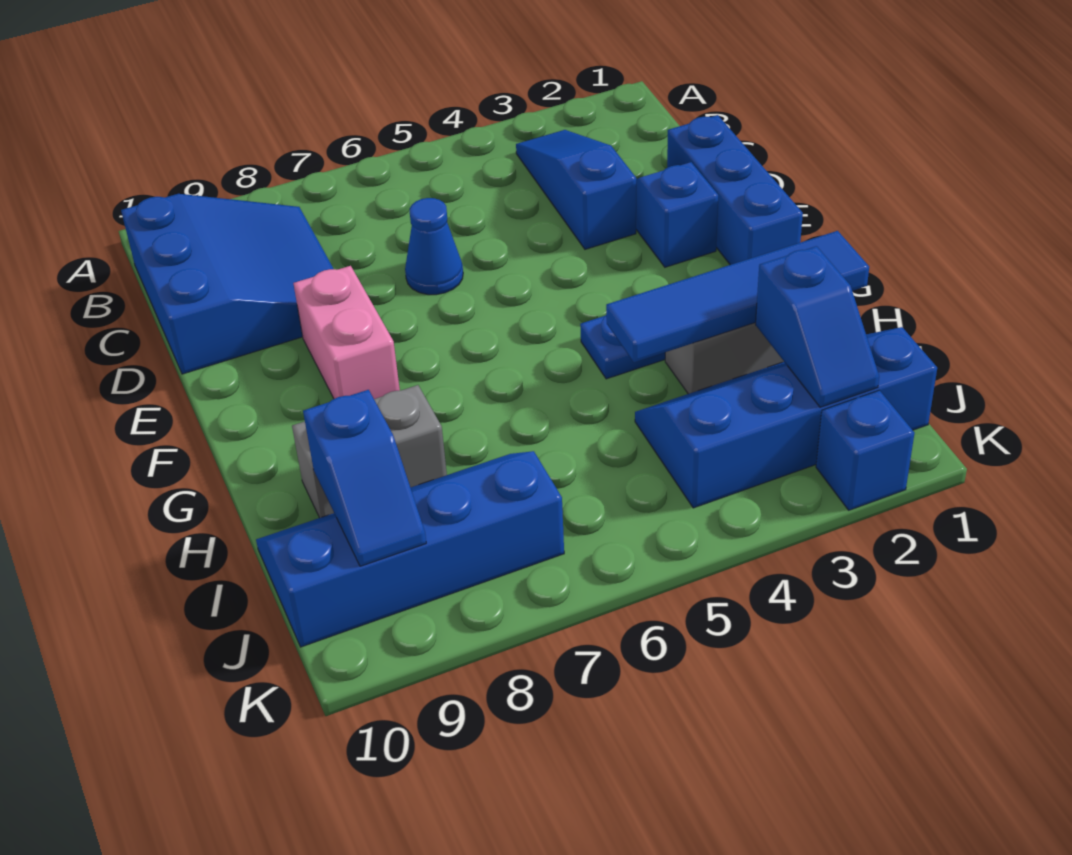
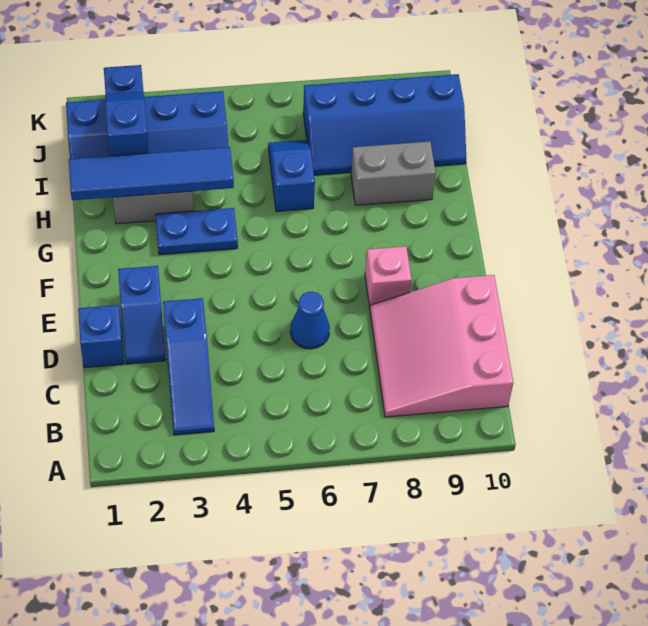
blue slope B8:D10 level 1 top 10 -> pink slope B8:D10 level 1 top 10
blue brick D1:F1 level 1 -> blue brick D1 level 1
pink brick E8:F8 level 1 -> pink brick E8 level 1
blue slope I9:J9 level 2 top I -> blue slope H6:I6 level 1 top H

